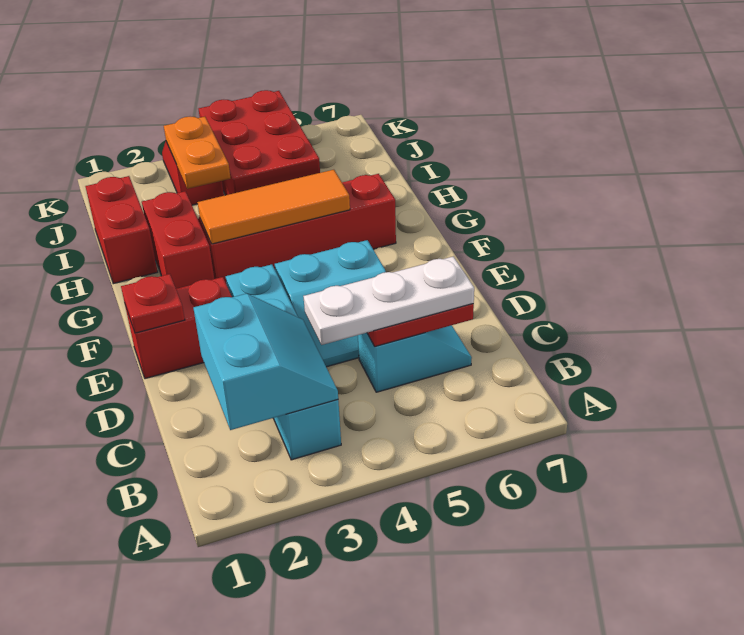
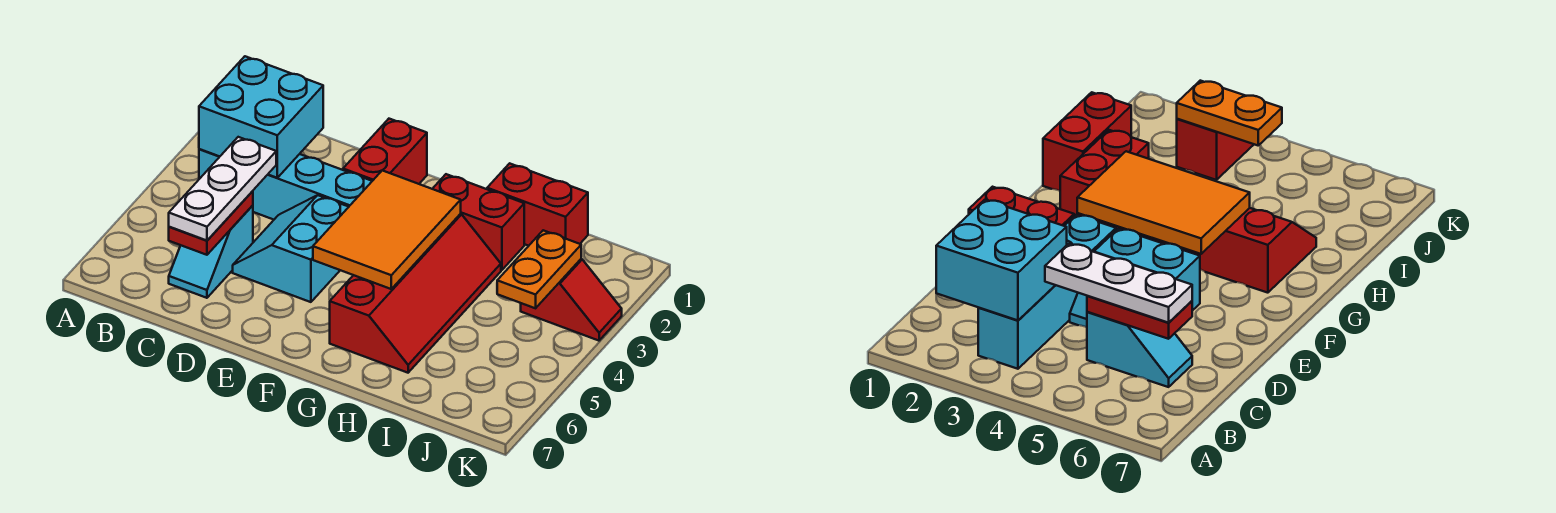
cyan slope B2:C3 level 2 top 2 -> cyan brick B2:C3 level 2
red plate E1 level 2 -> none
orange tile G3:G5 level 2 -> orange tile F3:G5 level 2
orange plate I3:J3 level 2 -> orange plate J3:J4 level 2
red brick I4:K5 level 1 -> none

